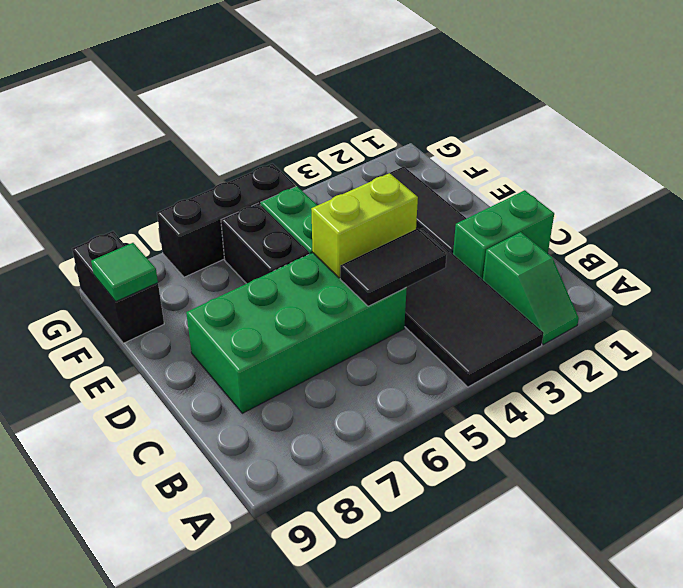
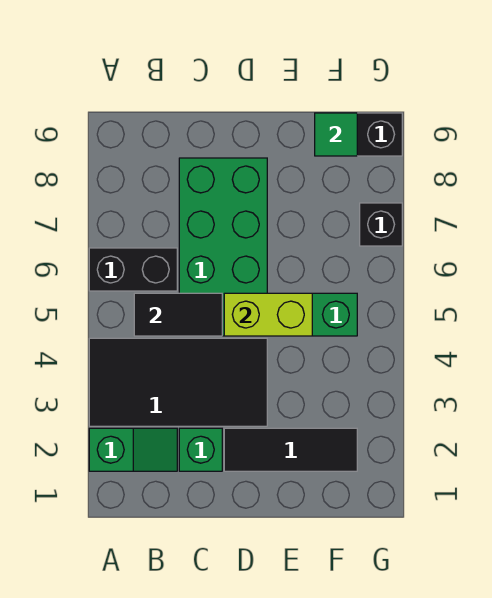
green slope A2:B2 level 1 top B -> green slope A2:B2 level 1 top A
green brick C1:C2 level 1 -> green brick C2 level 1
black tile C4:C5 level 2 -> black tile B5:C5 level 2
lime brick D4:D5 level 2 -> lime brick D5:E5 level 2
black brick E6:F6 level 1 -> black brick A6:B6 level 1
black brick G5:G7 level 1 -> black brick G7 level 1

